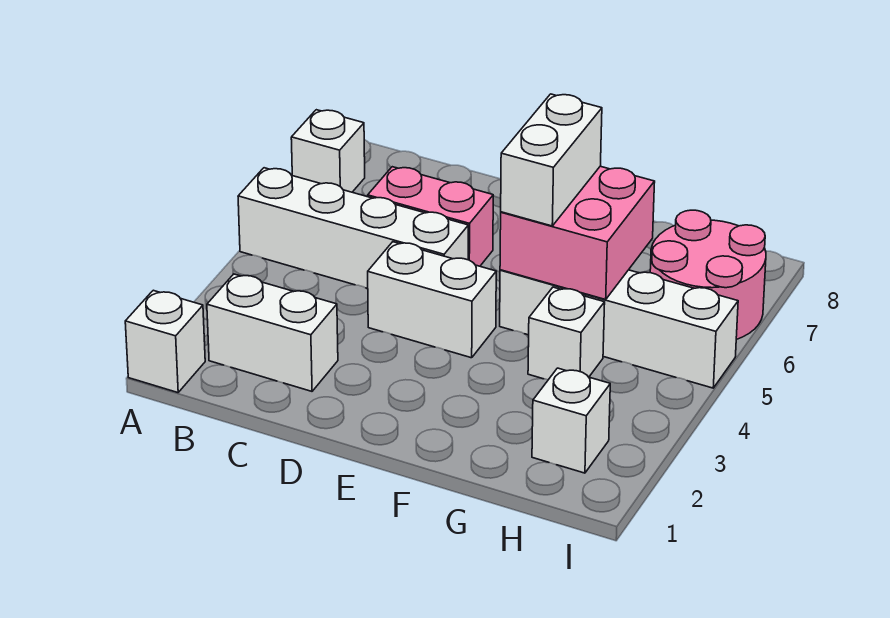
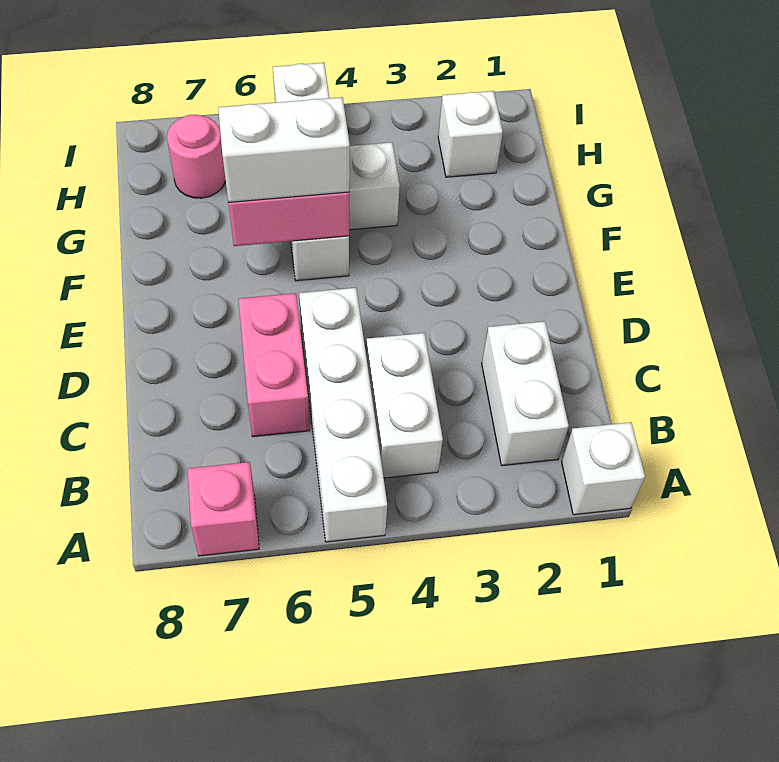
white brick A7 level 1 -> pink brick A7 level 1
white brick D4:E4 level 1 -> white brick B4:C4 level 1
pink round brick H6:I7 level 1 -> pink round brick H7 level 1

